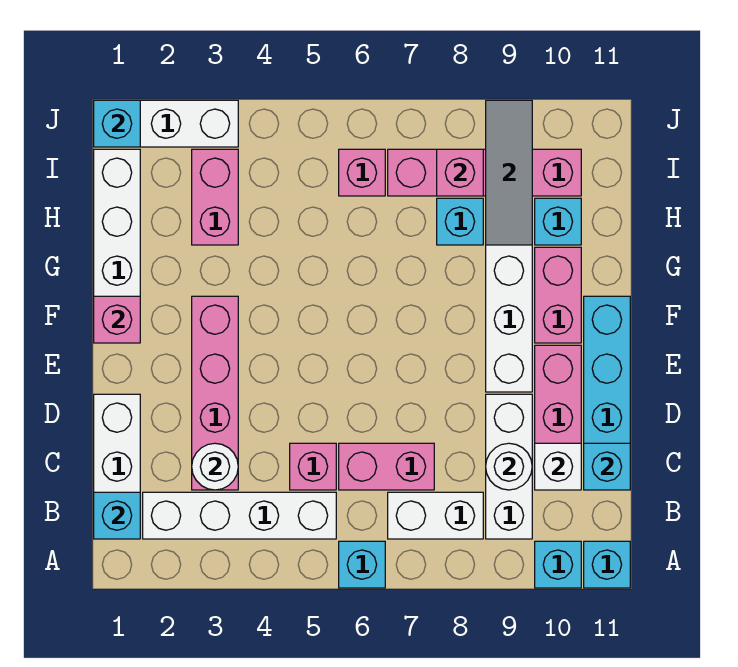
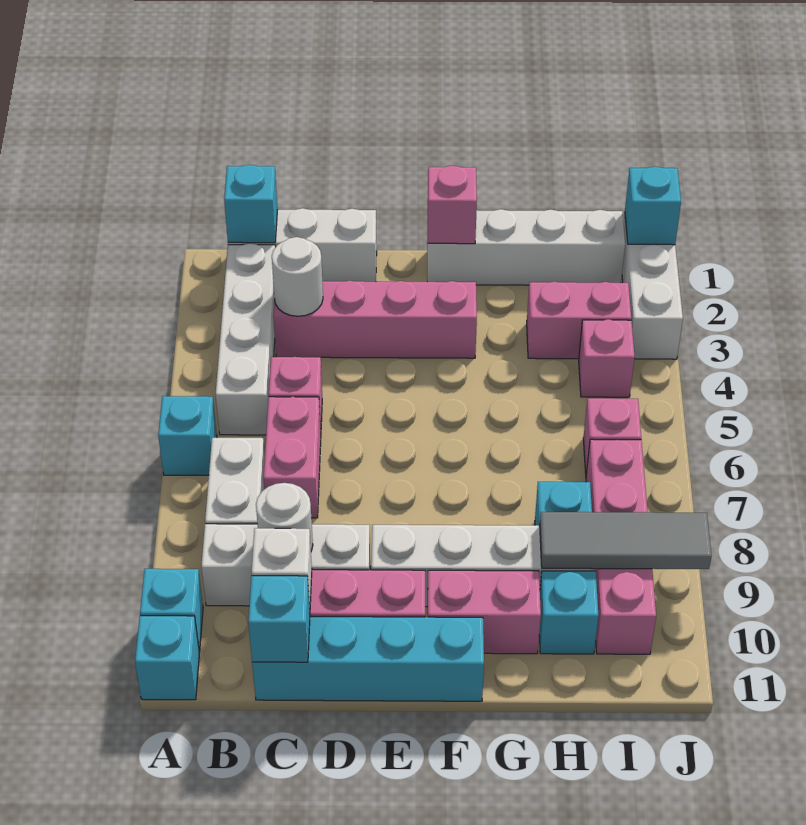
pink brick I8 level 2 -> pink brick I4 level 1

